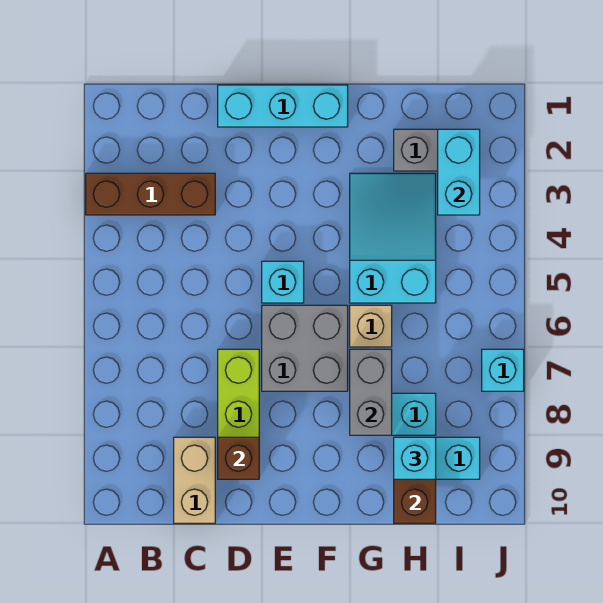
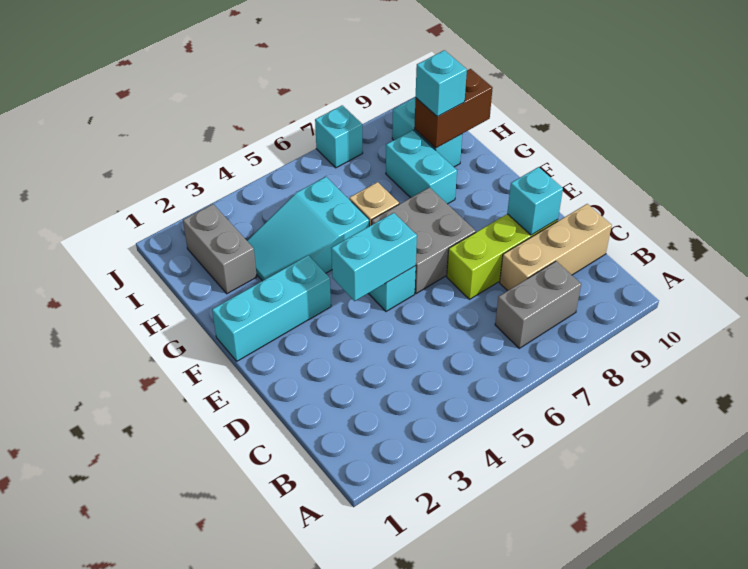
brown brick A3:C3 level 1 -> none
tan brick C9:C10 level 1 -> tan brick C8:C10 level 1
cyan brick D1:F1 level 1 -> cyan brick F1:F3 level 1
brown brick D9 level 2 -> cyan brick D9 level 2
grey brick G7:G8 level 2 -> grey brick B7:B8 level 1
cyan brick I2:I3 level 2 -> cyan brick E4:E5 level 2

